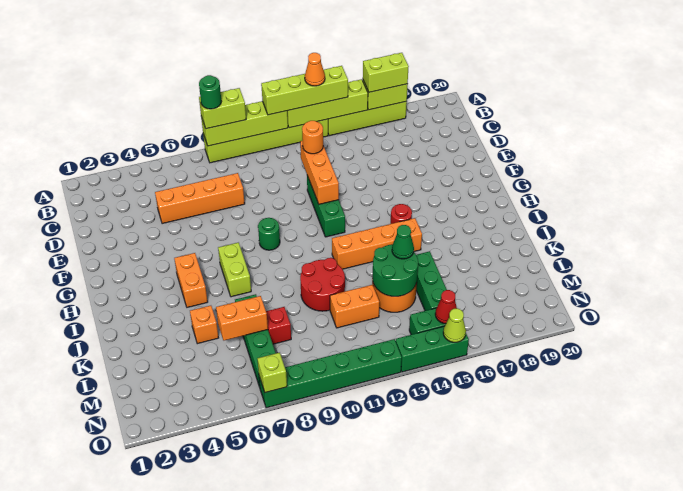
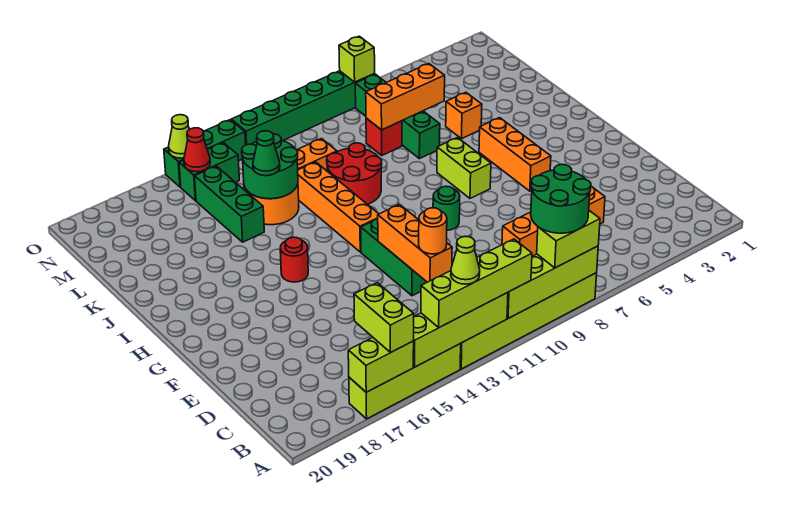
green round brick A8 level 4 -> green round brick A8:B9 level 4
orange cone A13 level 4 -> lime cone A13 level 4
lime brick A16:A17 level 3 -> lime brick A16:B16 level 3
orange brick H5:I5 level 1 -> orange brick G5:I5 level 1
orange brick I12:I15 level 1 -> orange brick H12:K12 level 1
orange brick L6:L7 level 2 -> orange brick L6:L8 level 2

